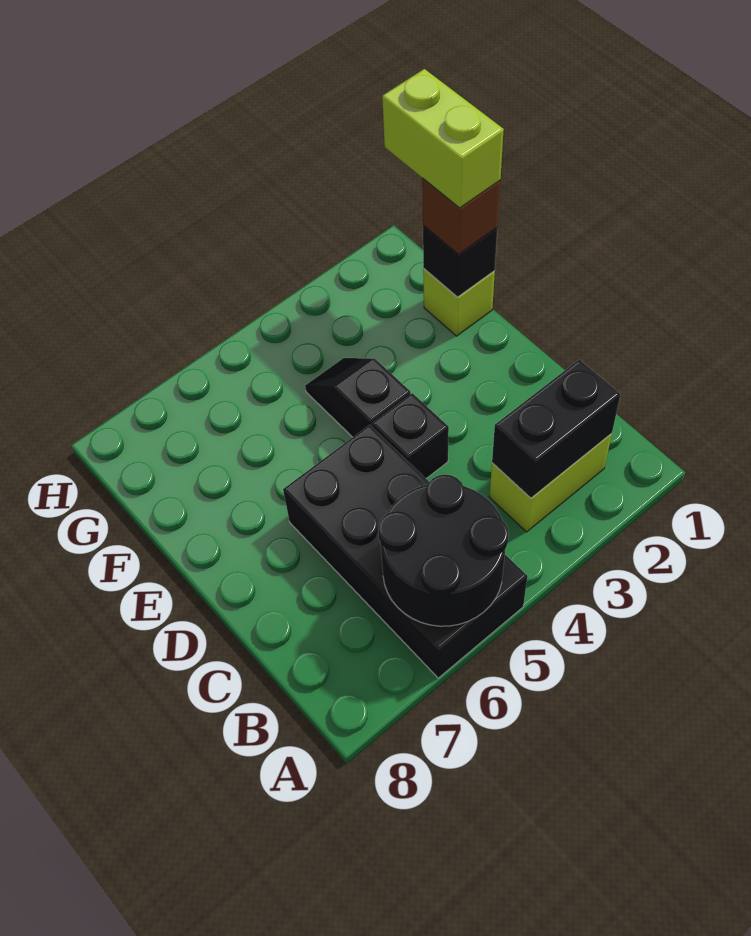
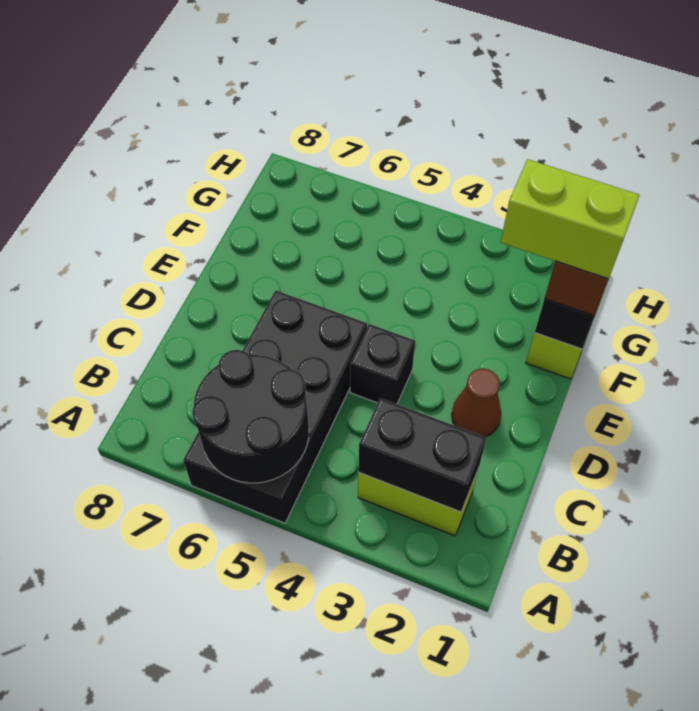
none -> brown cone D2 level 1
black slope E4:F4 level 1 top E -> none
lime brick F1:G1 level 4 -> lime brick F1:F2 level 4

